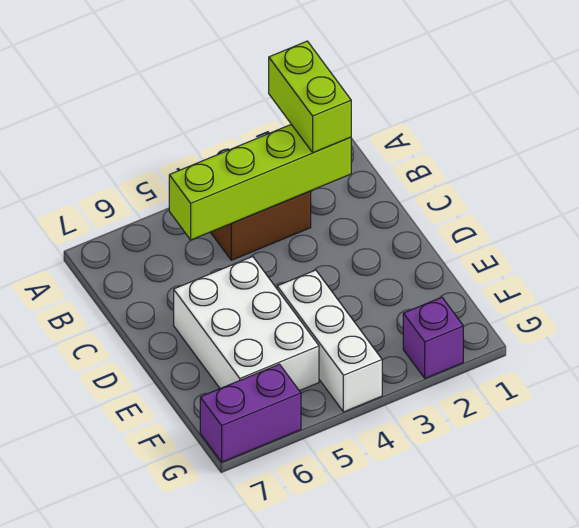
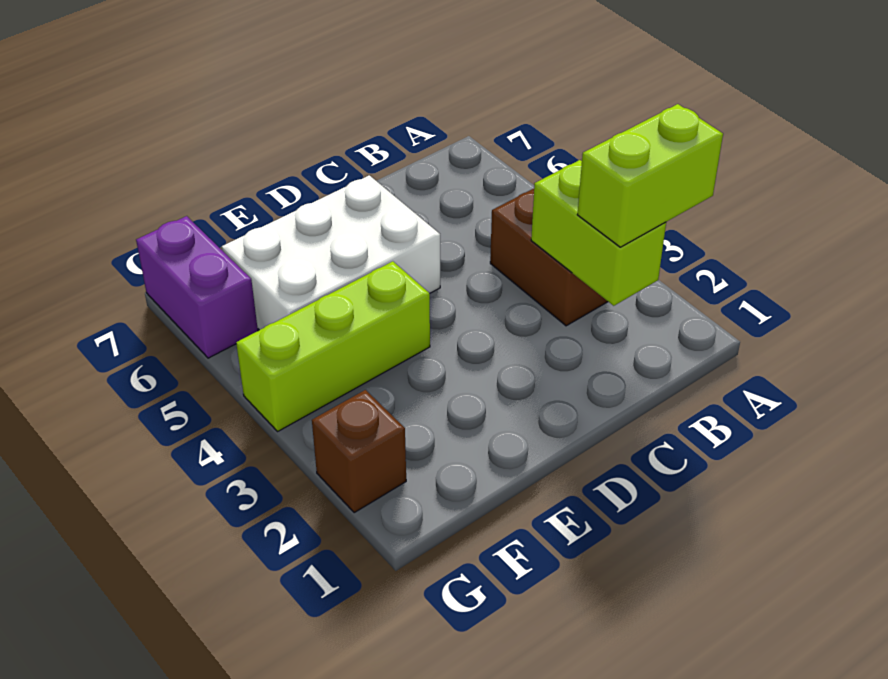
lime brick B2:B5 level 2 -> lime brick B2:B3 level 2
white brick E4:G4 level 1 -> lime brick E4:G4 level 1
purple brick G2 level 1 -> brown brick G2 level 1

